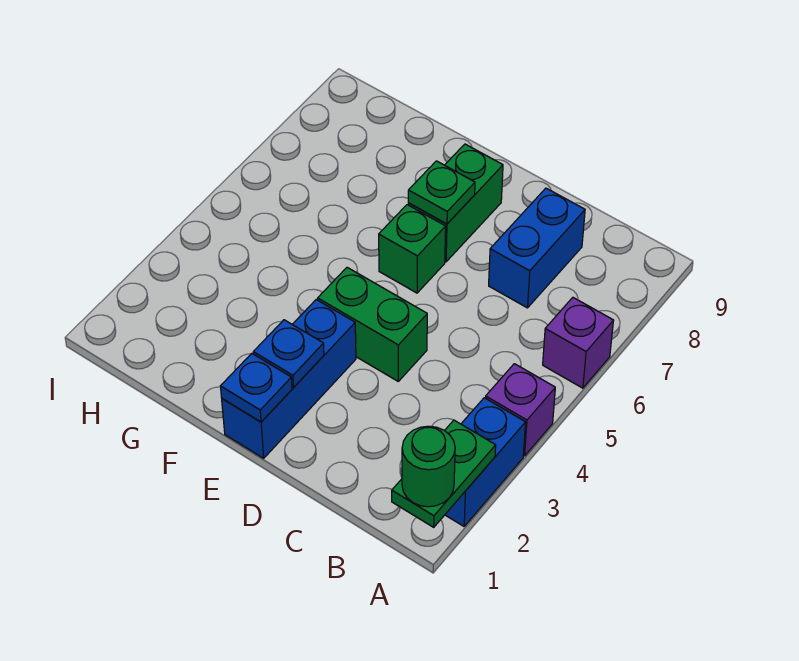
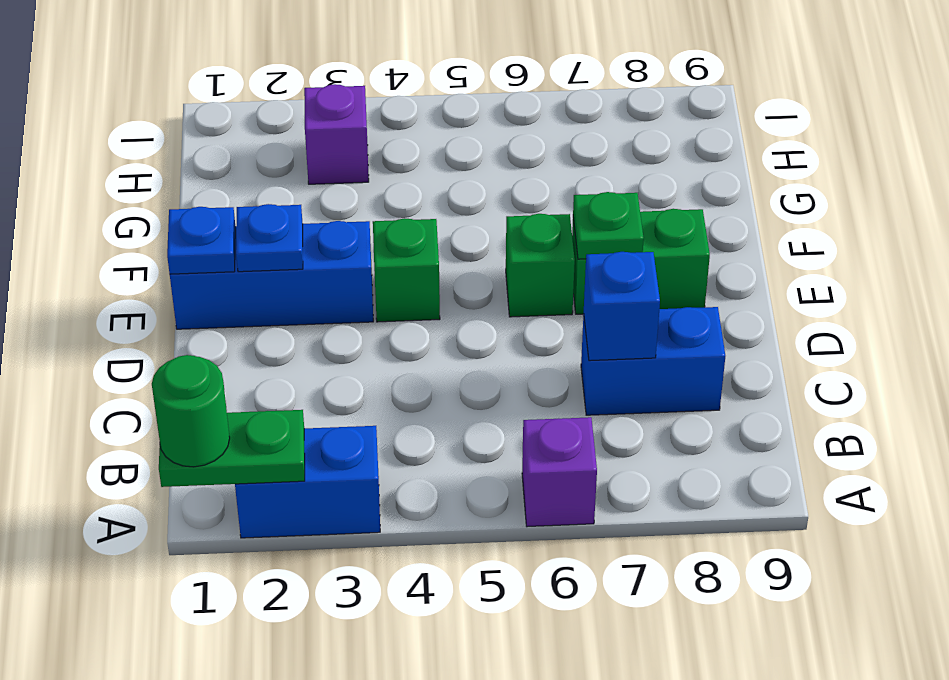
purple brick A4 level 1 -> purple brick H3 level 1
none -> blue brick C7 level 2
green brick D4:E4 level 1 -> green brick E4 level 1

